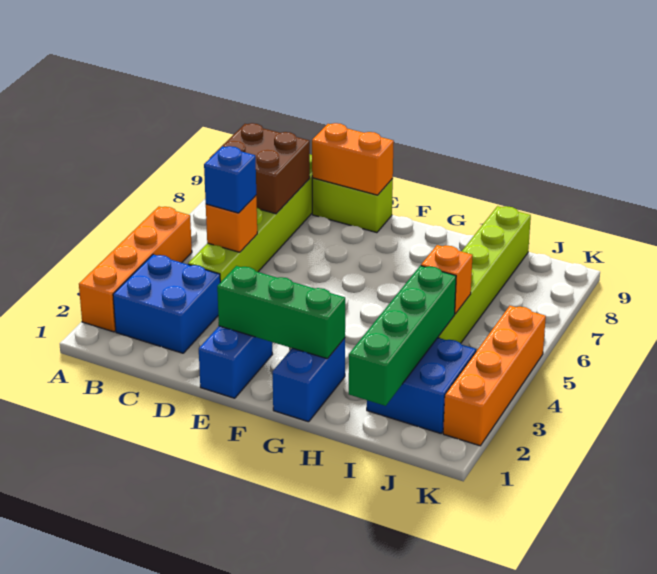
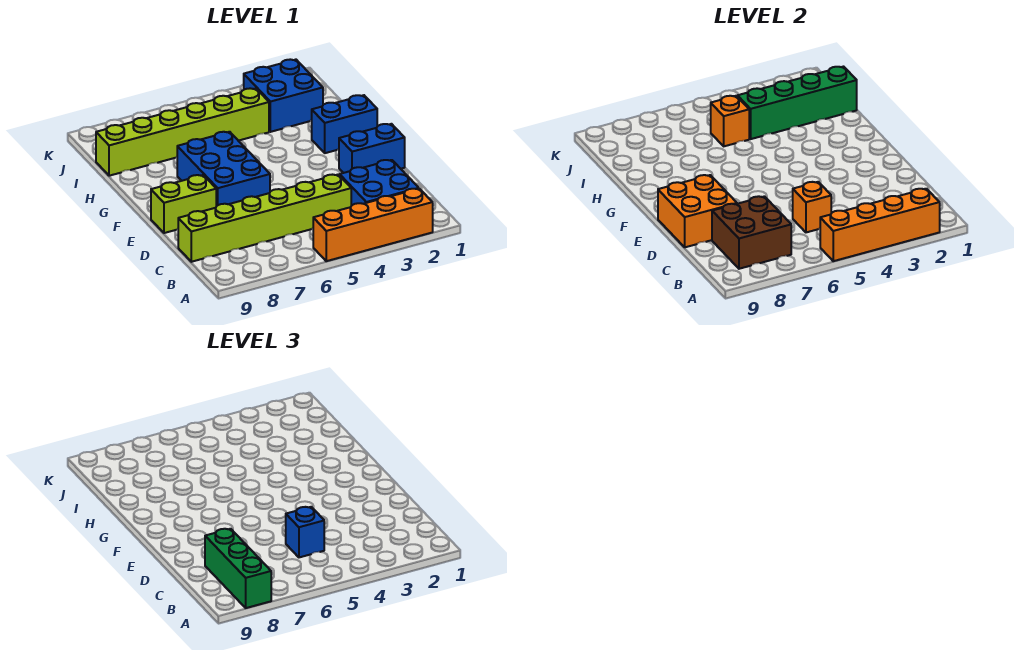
lime brick D9:E9 level 1 -> lime brick E8:E9 level 1
orange brick D9:E9 level 2 -> orange brick D8:E9 level 2
green brick E2:G2 level 2 -> green brick A8:C8 level 3
none -> blue brick E6:G7 level 1
orange brick K2:K5 level 1 -> orange brick A2:A5 level 2

